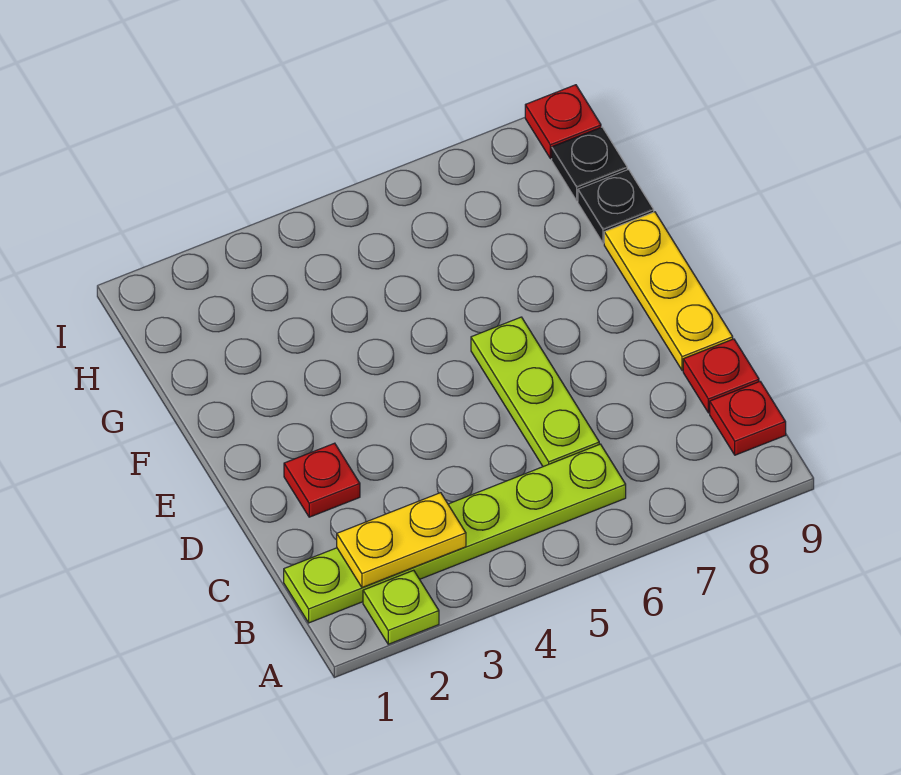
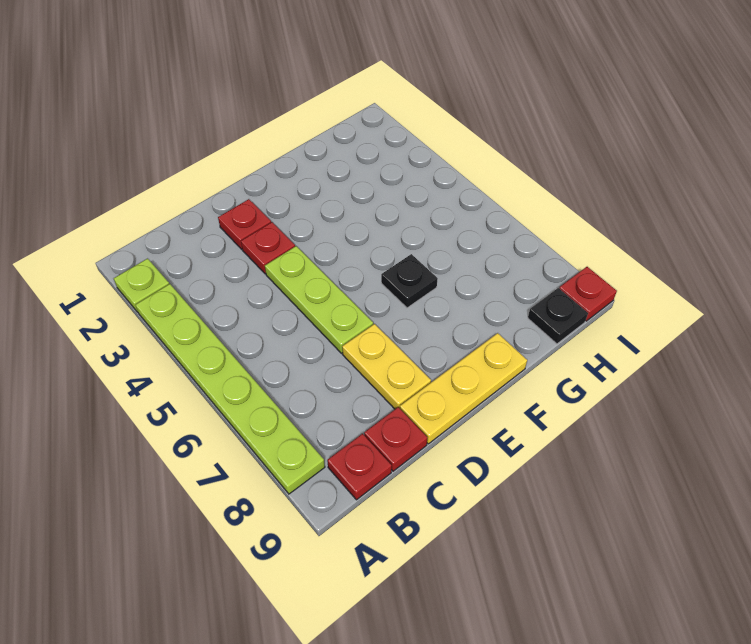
lime plate B1:B6 level 1 -> lime plate A3:A8 level 1
yellow plate B2:B3 level 2 -> yellow plate D7:D8 level 1
lime plate C6:E6 level 1 -> lime plate D4:D6 level 1
none -> red plate D3 level 1
black plate G9 level 1 -> black plate F6 level 1

